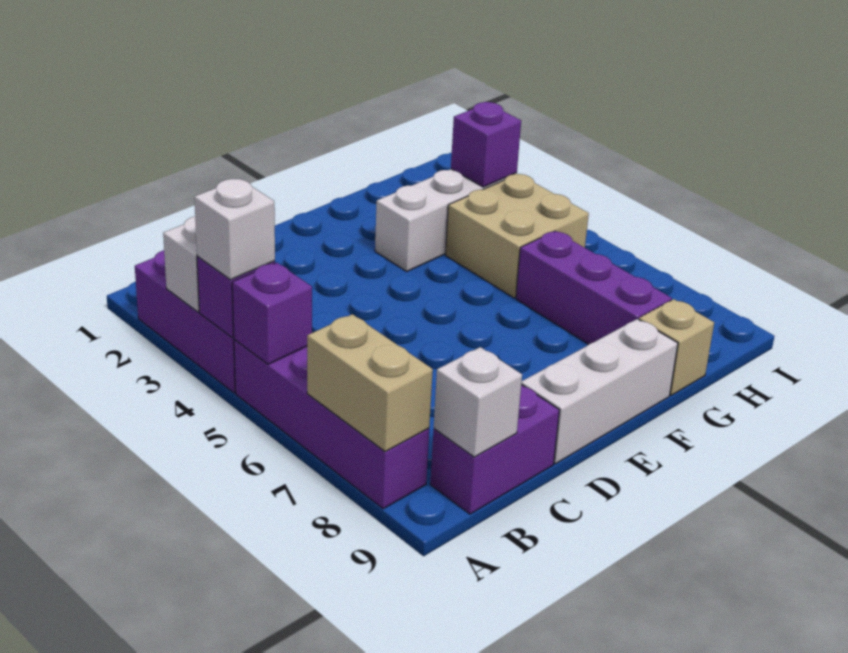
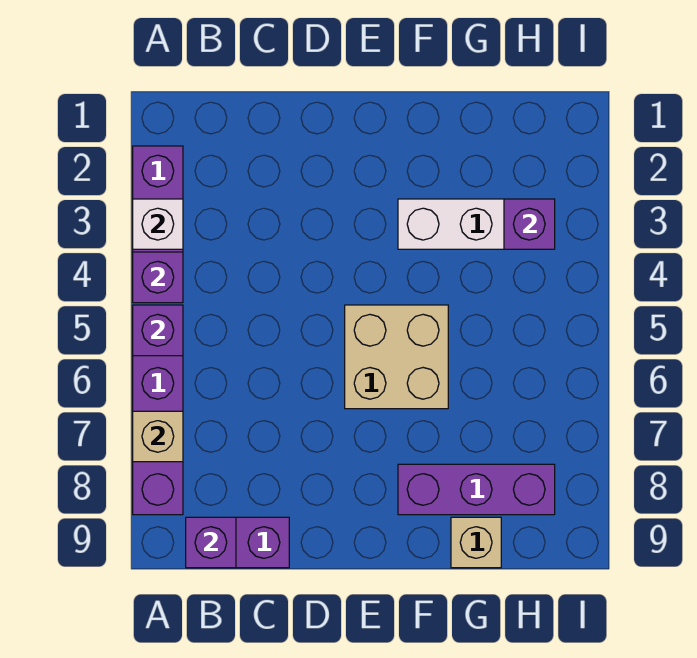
white brick A4 level 3 -> none
tan brick A7:A8 level 2 -> tan brick A7 level 2
white brick B9 level 2 -> purple brick B9 level 2
white brick D9:F9 level 1 -> none
tan brick G4:H5 level 1 -> tan brick E5:F6 level 1
purple brick G6:G8 level 1 -> purple brick F8:H8 level 1

